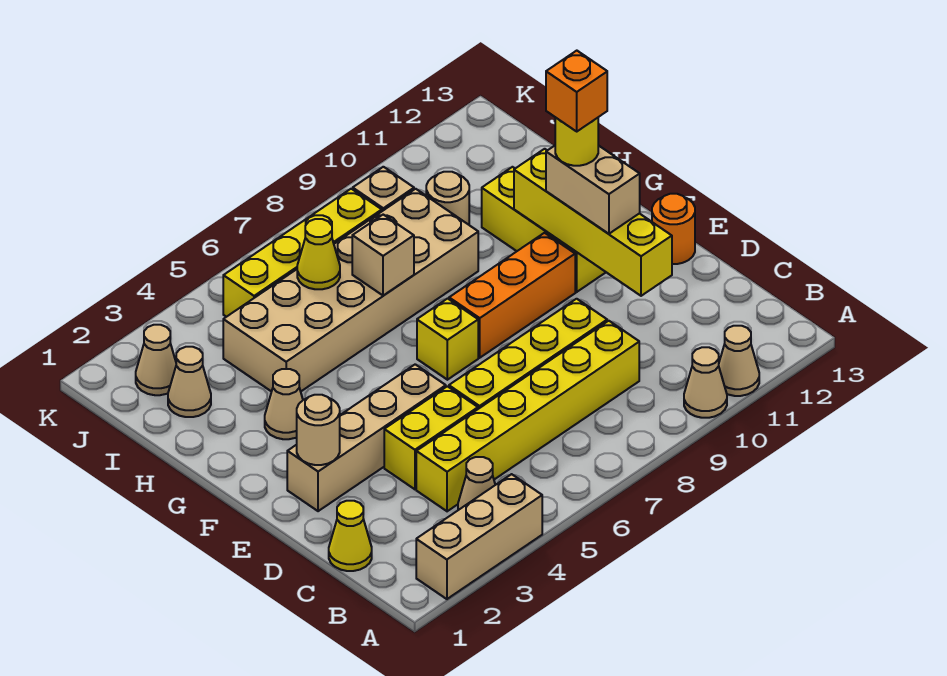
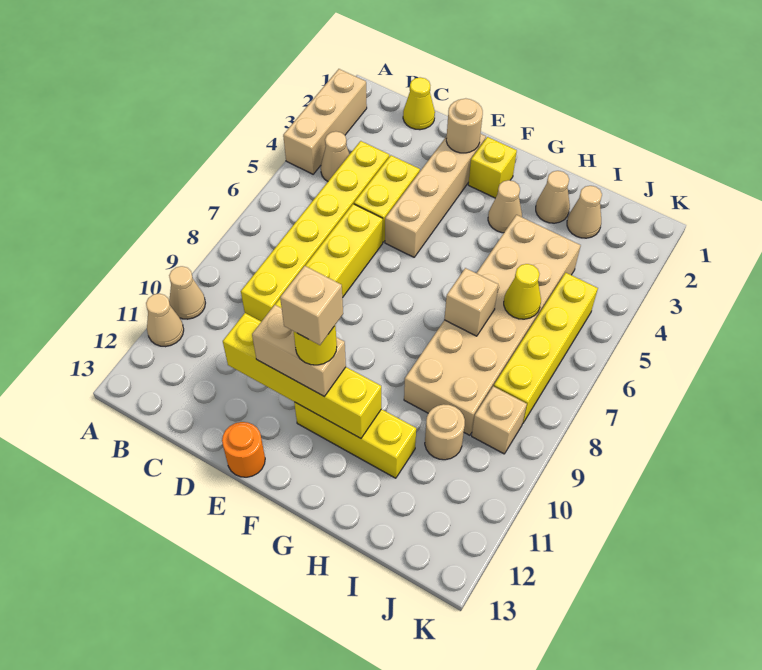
yellow brick F7 level 1 -> yellow brick F2 level 1
orange brick F8:F10 level 1 -> none
orange brick F11 level 5 -> tan brick F11 level 5
tan cone J2 level 1 -> tan cone H2 level 1

